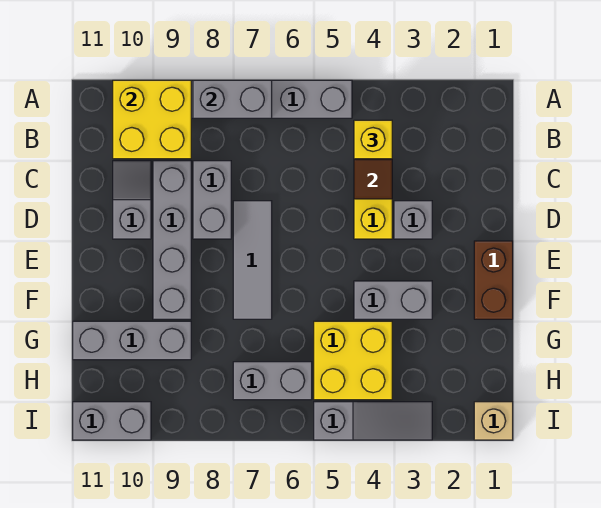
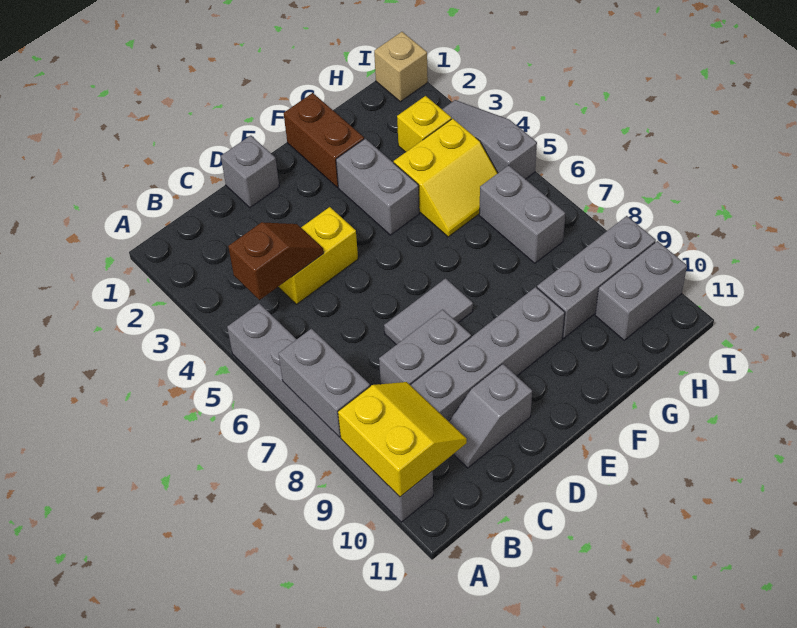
yellow brick A9:B10 level 2 -> yellow slope A9:B10 level 2 top A
yellow brick B4 level 3 -> yellow brick H3 level 1
grey brick D3 level 1 -> grey brick D1 level 1
grey tile D7:F7 level 1 -> grey tile D7:E7 level 1
brown brick E1:F1 level 1 -> brown brick F1:F2 level 1
yellow brick G4:H5 level 1 -> yellow slope G4:H5 level 1 top 4
grey brick G9:G11 level 1 -> grey brick G9:I9 level 1
grey brick I10:I11 level 1 -> grey brick H10:I10 level 1

